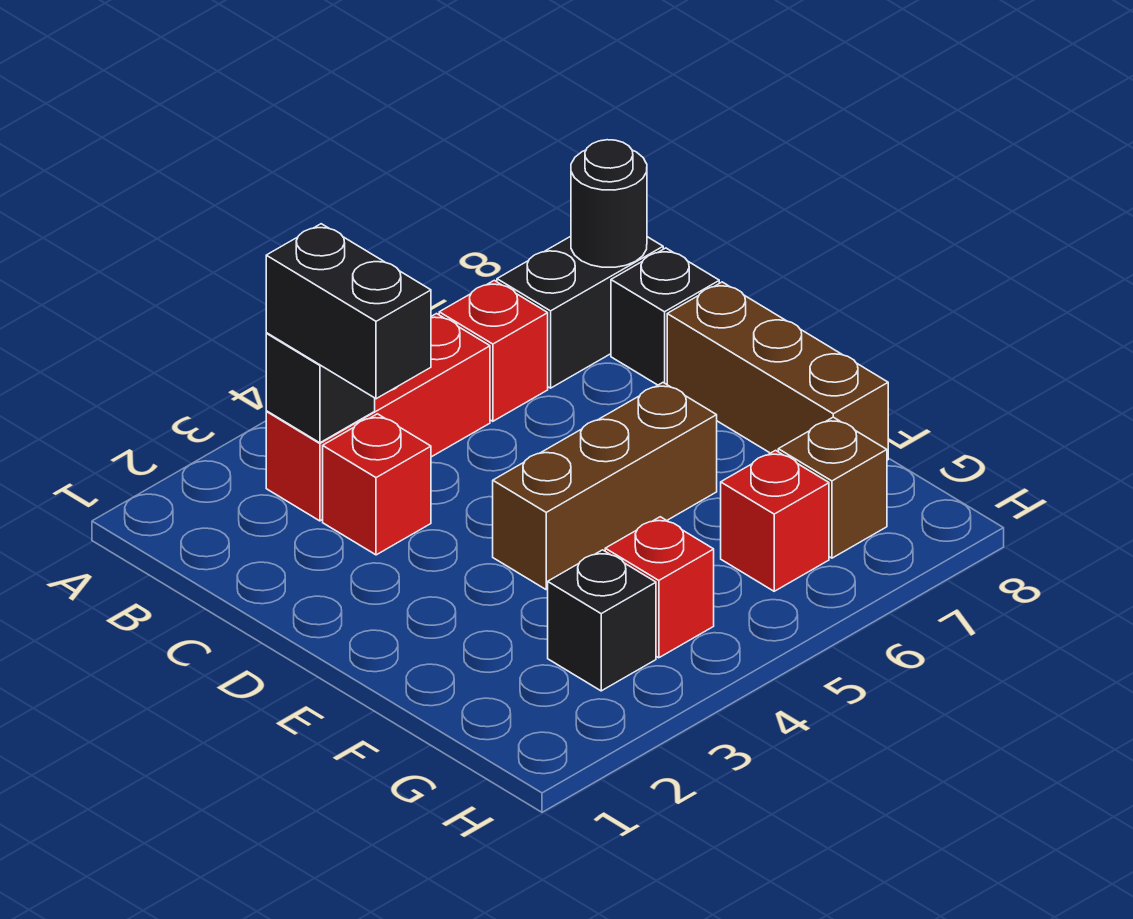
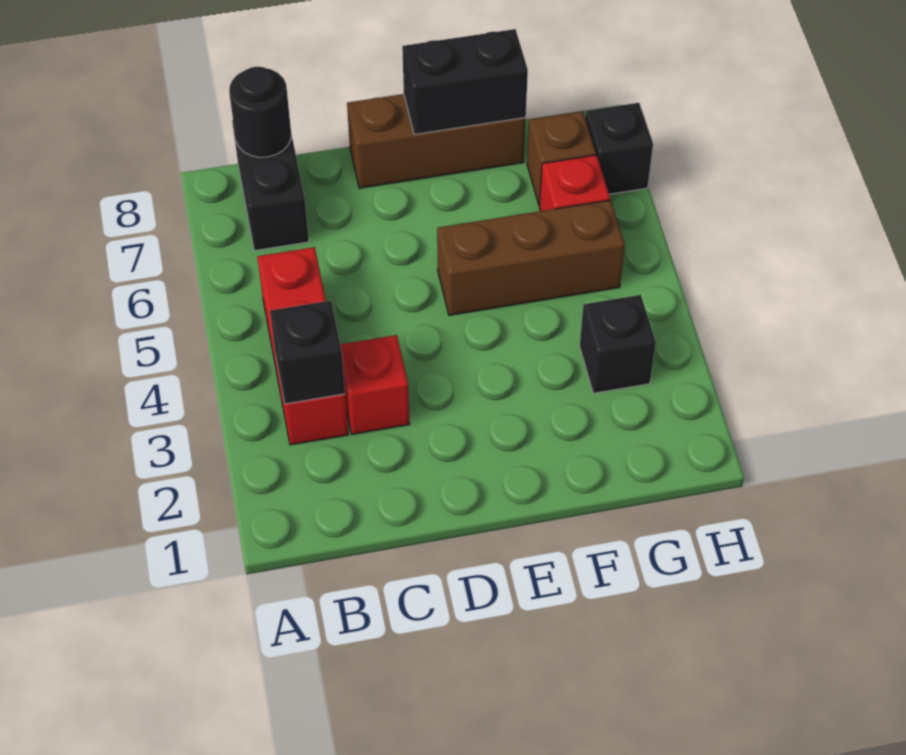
black brick B3:C3 level 3 -> black brick E8:F8 level 2
red brick B6 level 1 -> none
black brick C8 level 1 -> black brick H7 level 1
brown brick E4:E6 level 1 -> brown brick E5:G5 level 1
red brick G4 level 1 -> none

